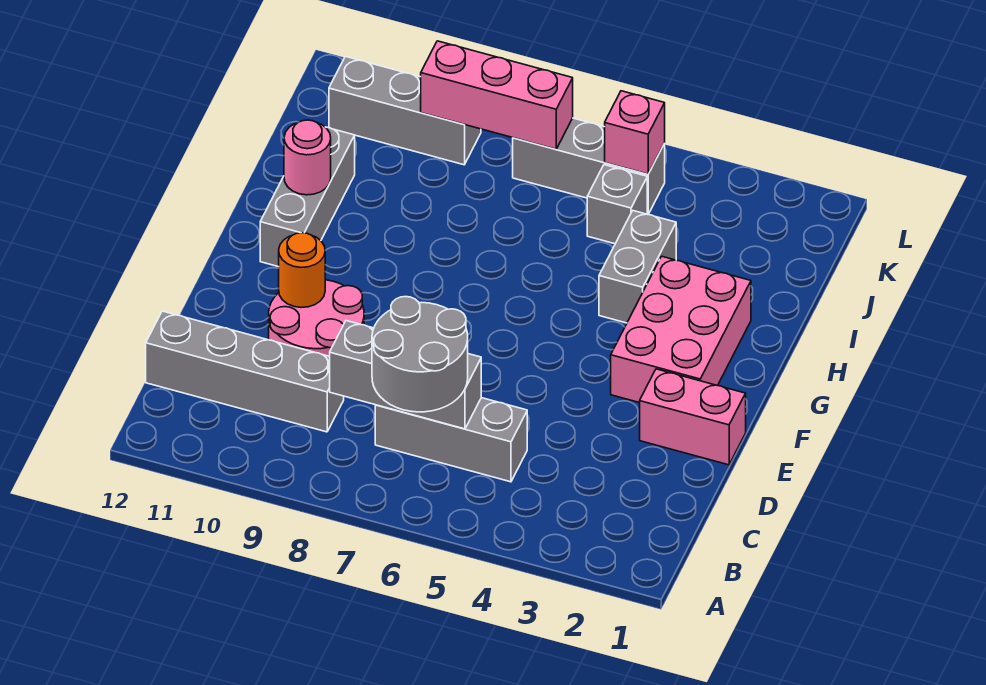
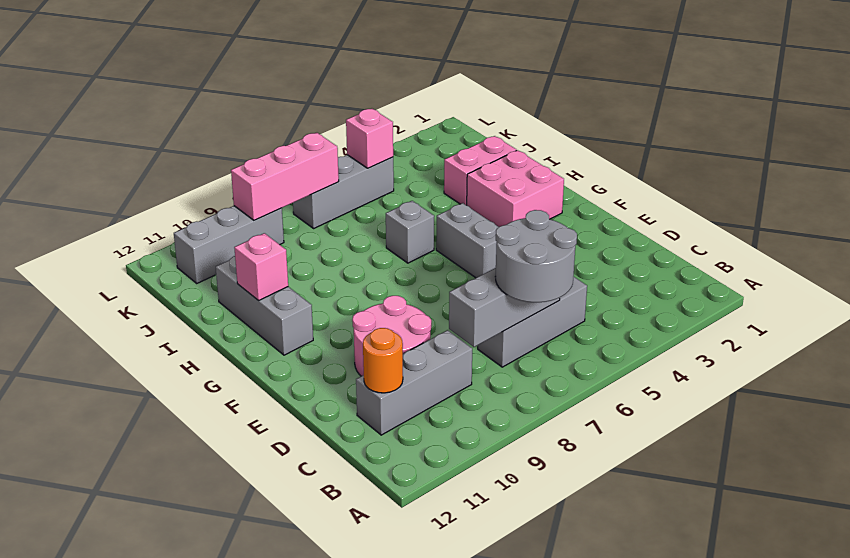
grey brick C9:C12 level 1 -> grey brick C9:C11 level 1
pink brick E1:E2 level 1 -> pink brick I2:I3 level 1
orange round brick E10 level 2 -> orange round brick C11 level 2
pink brick F2:H3 level 1 -> pink brick G2:H3 level 1
grey brick H4:I4 level 1 -> grey brick F5:G5 level 1
pink round brick H11 level 2 -> pink brick H11 level 2
grey brick J5 level 1 -> grey brick H6 level 1

